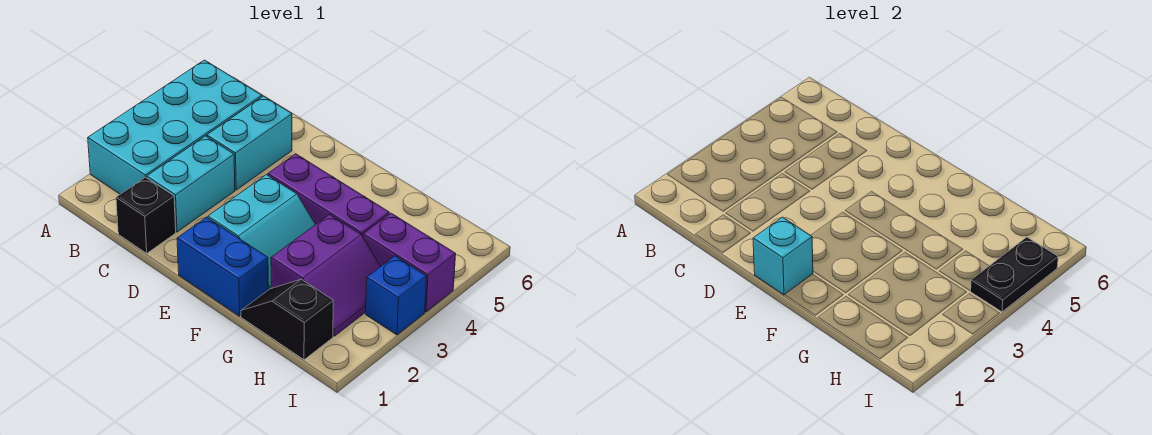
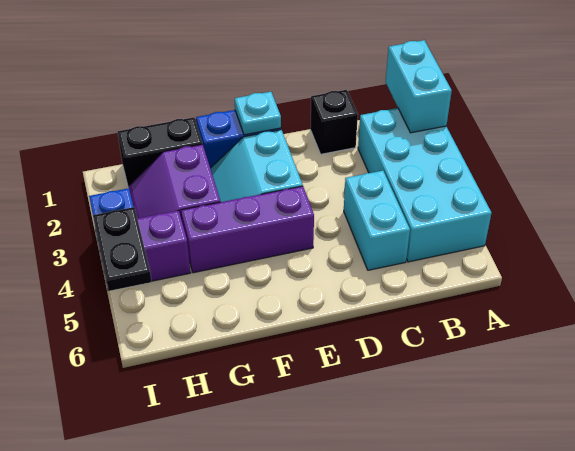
cyan brick C2:C3 level 1 -> cyan brick A1:A2 level 2
cyan brick E1 level 2 -> cyan plate E1 level 2
black slope G1:H1 level 1 top H -> black brick G1:H1 level 1

